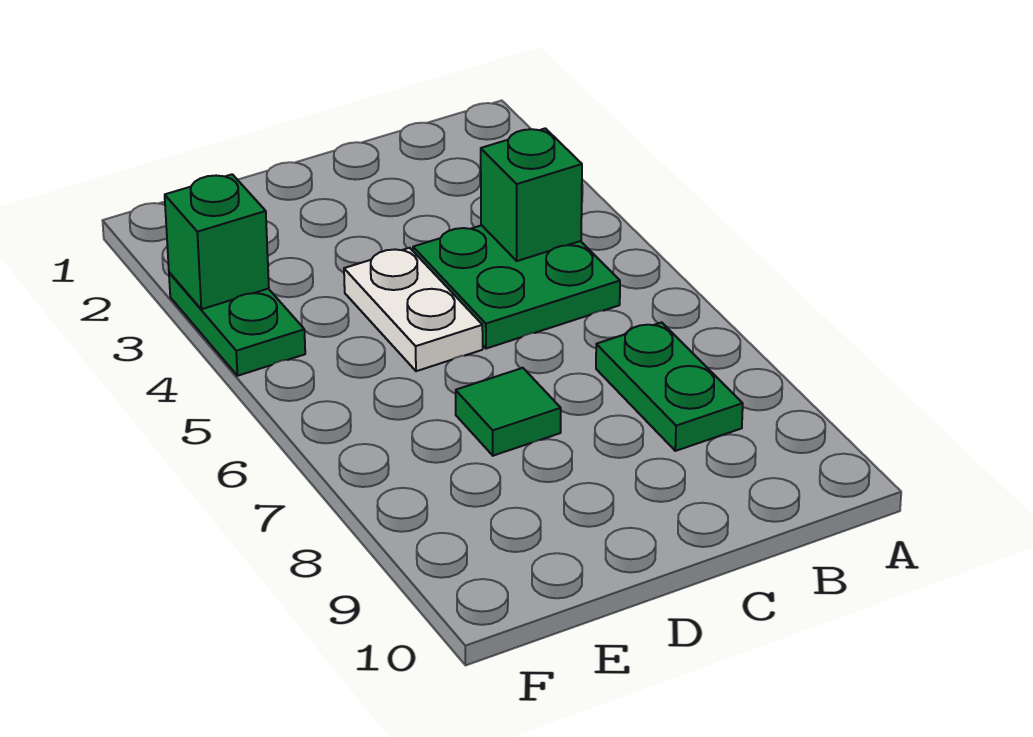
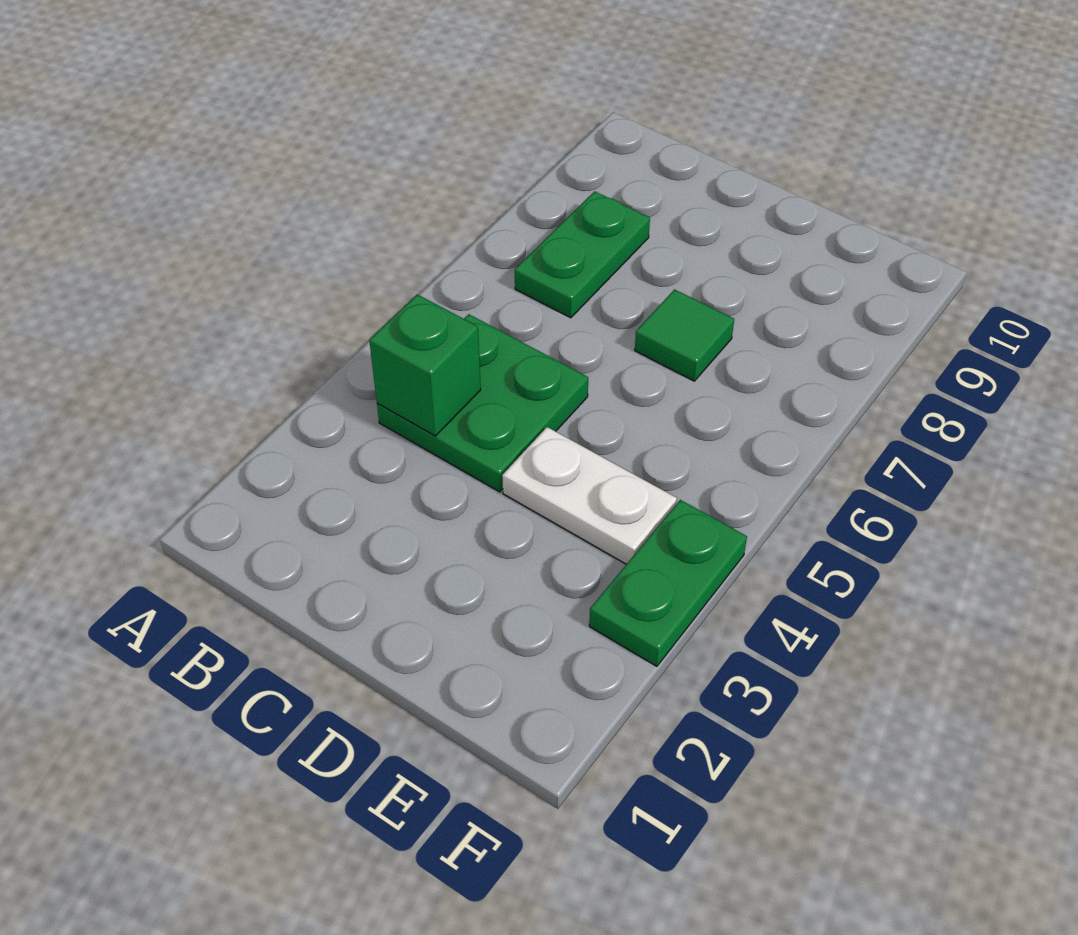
white plate D4:D5 level 1 -> white plate D4:E4 level 1
green brick F3 level 2 -> none

